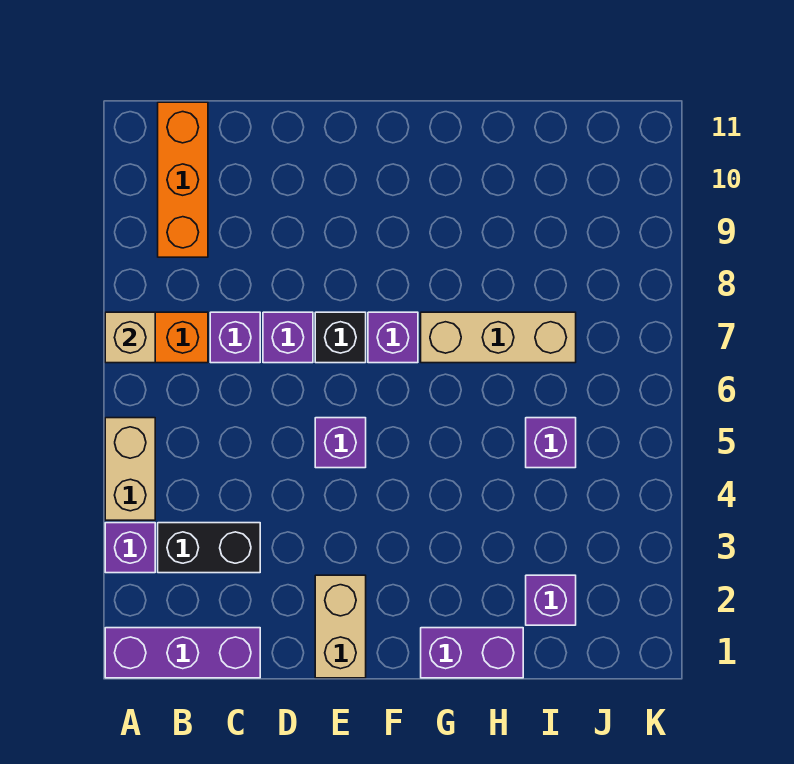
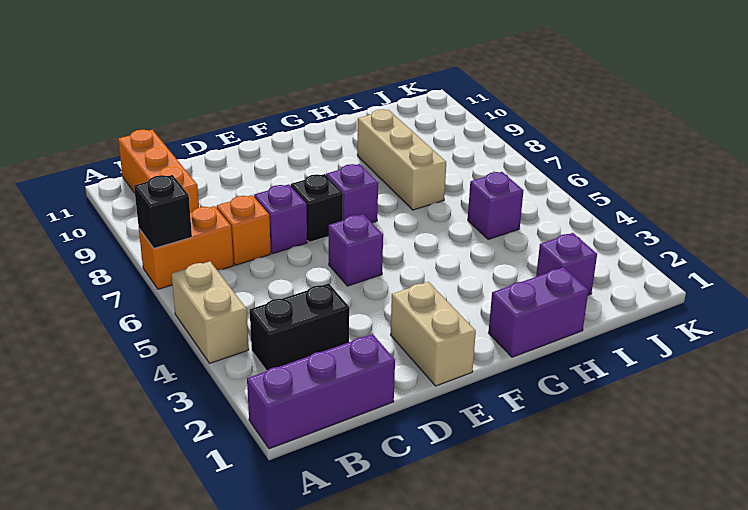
purple brick A3 level 1 -> none
tan brick A7 level 2 -> black brick A7 level 2
purple brick C7 level 1 -> orange brick C7 level 1
tan brick G7:I7 level 1 -> tan brick H7:H9 level 1

